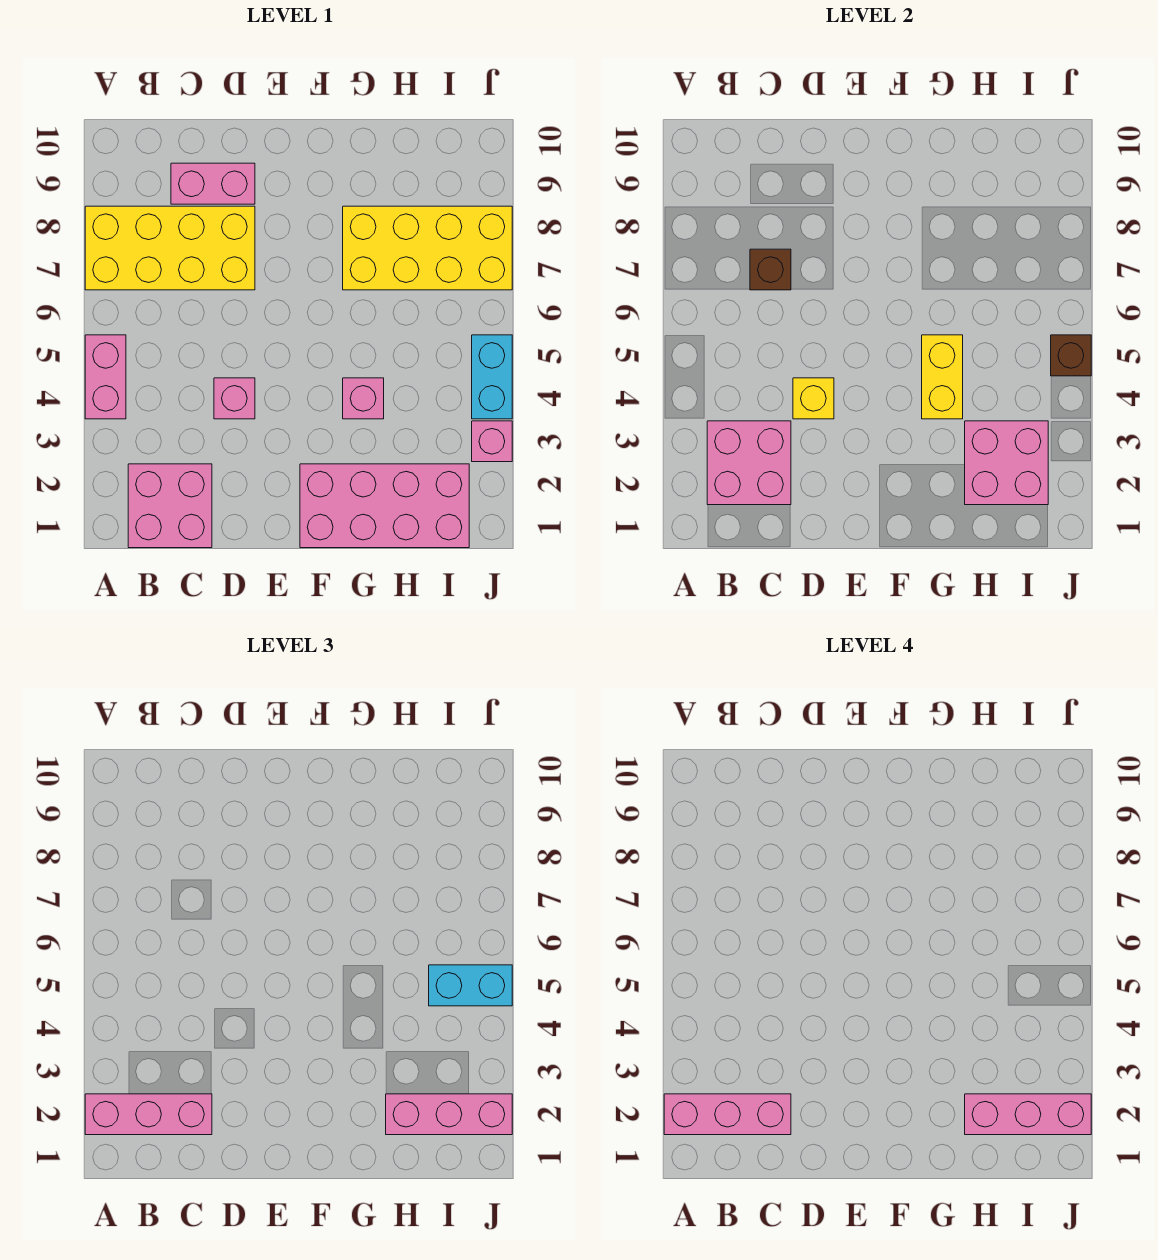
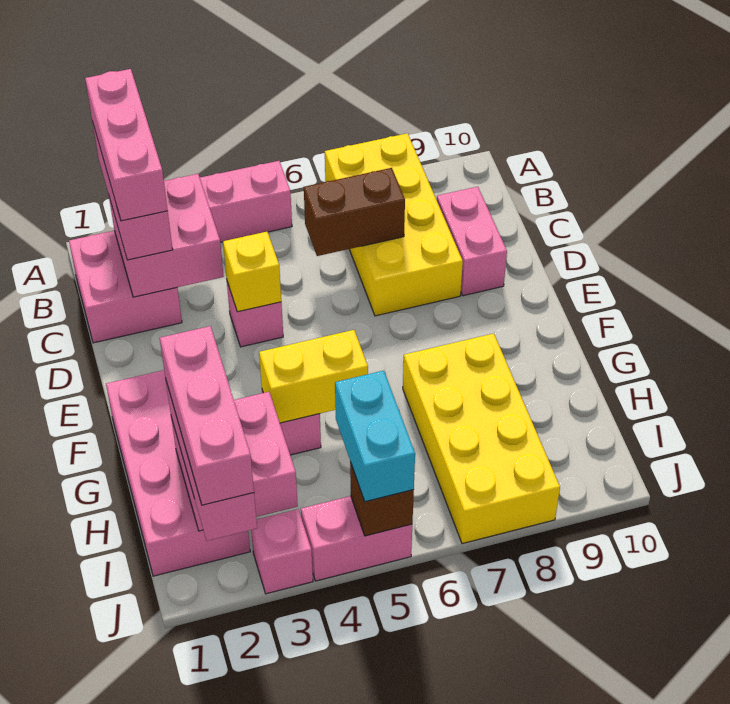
brown brick C7 level 2 -> brown brick C6:C7 level 2
cyan brick J4:J5 level 1 -> pink brick J4:J5 level 1

